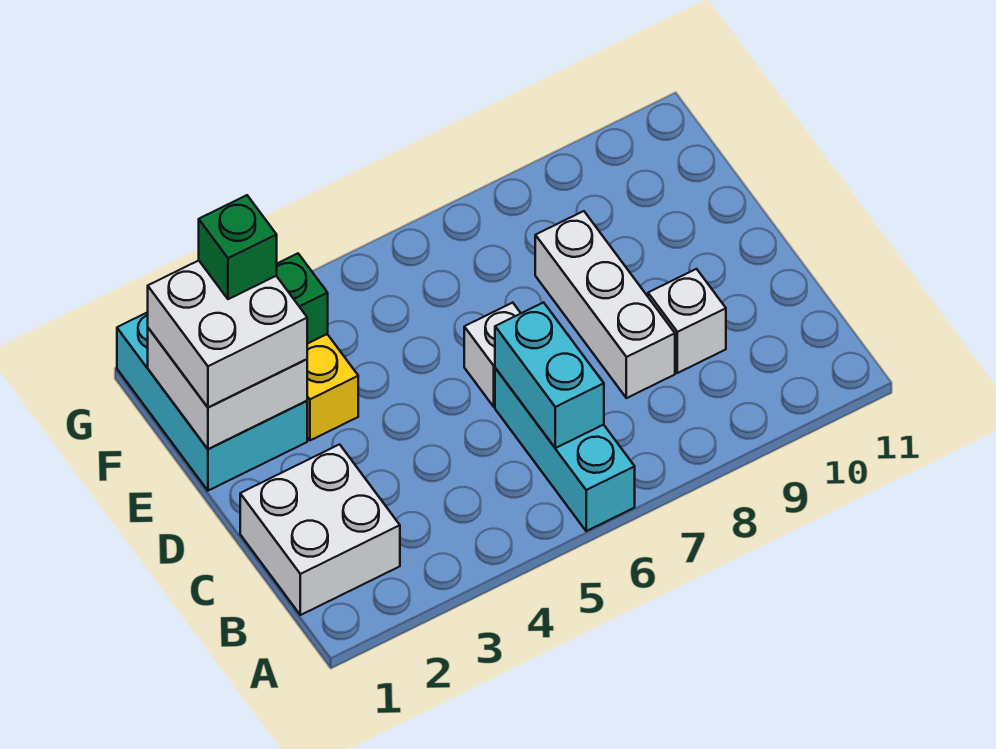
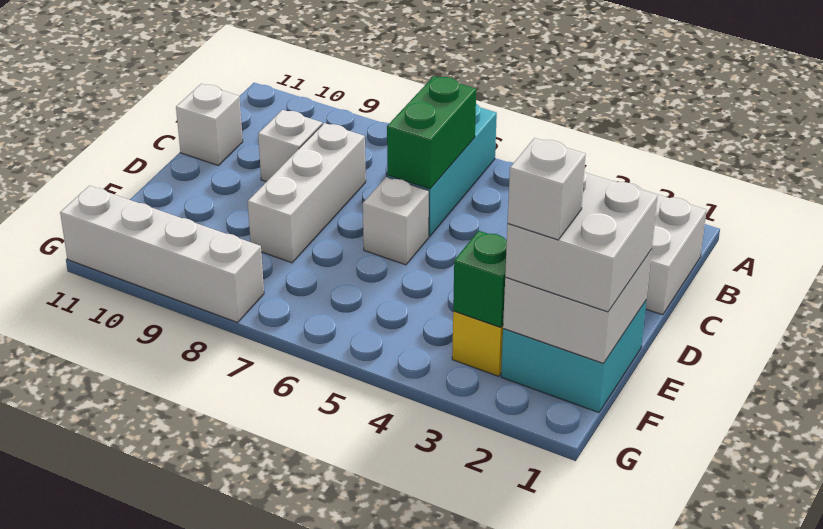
cyan brick B6:C6 level 2 -> green brick B6:C6 level 2
none -> white brick C11 level 1
cyan brick E1:G2 level 1 -> cyan brick E1:F2 level 1
green brick F2 level 4 -> white brick F2 level 4
none -> white brick G8:G11 level 1

